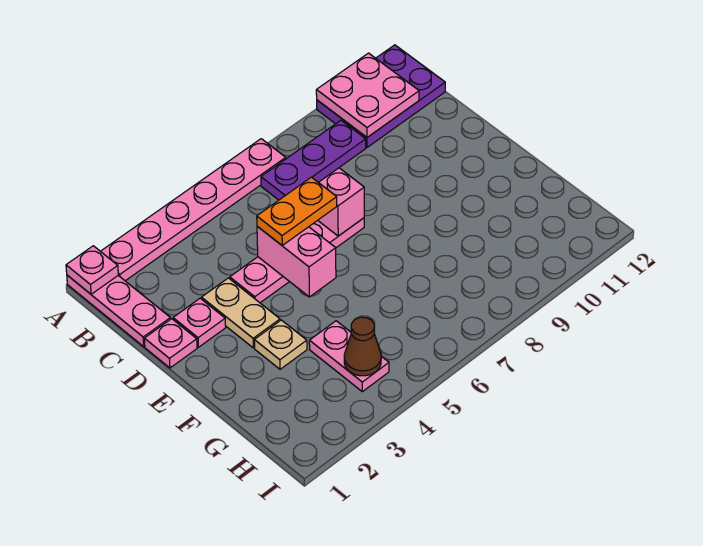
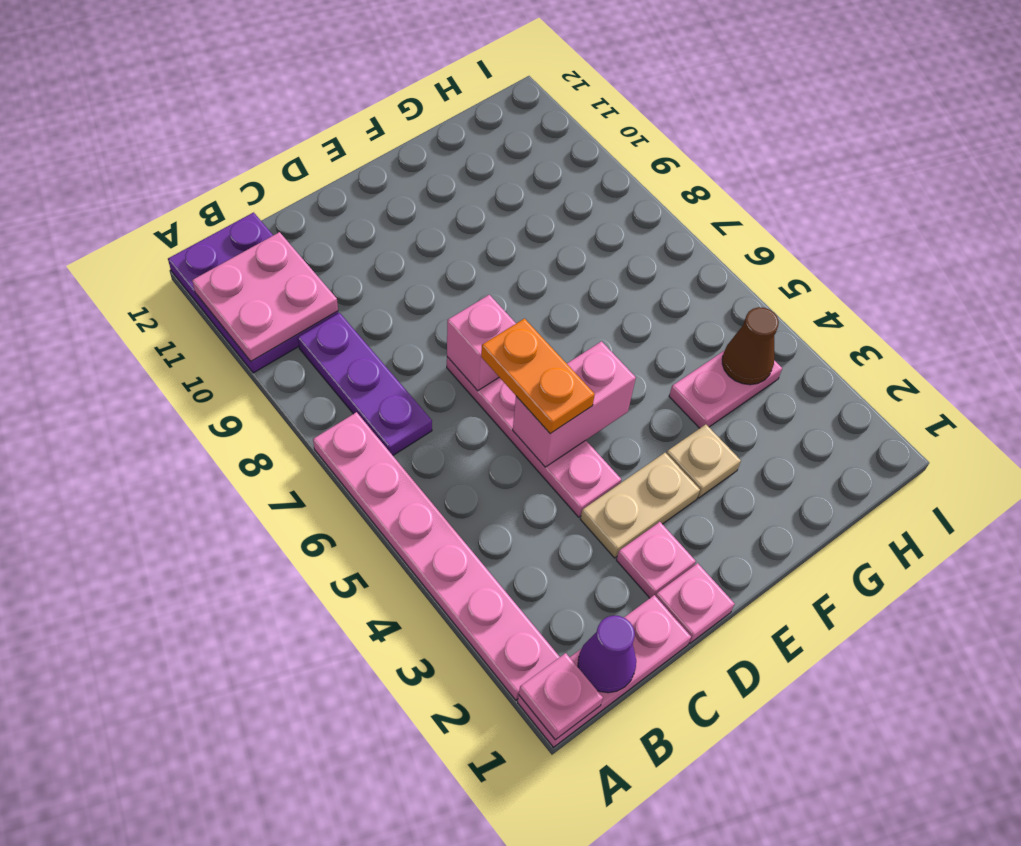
none -> purple cone B1 level 2

